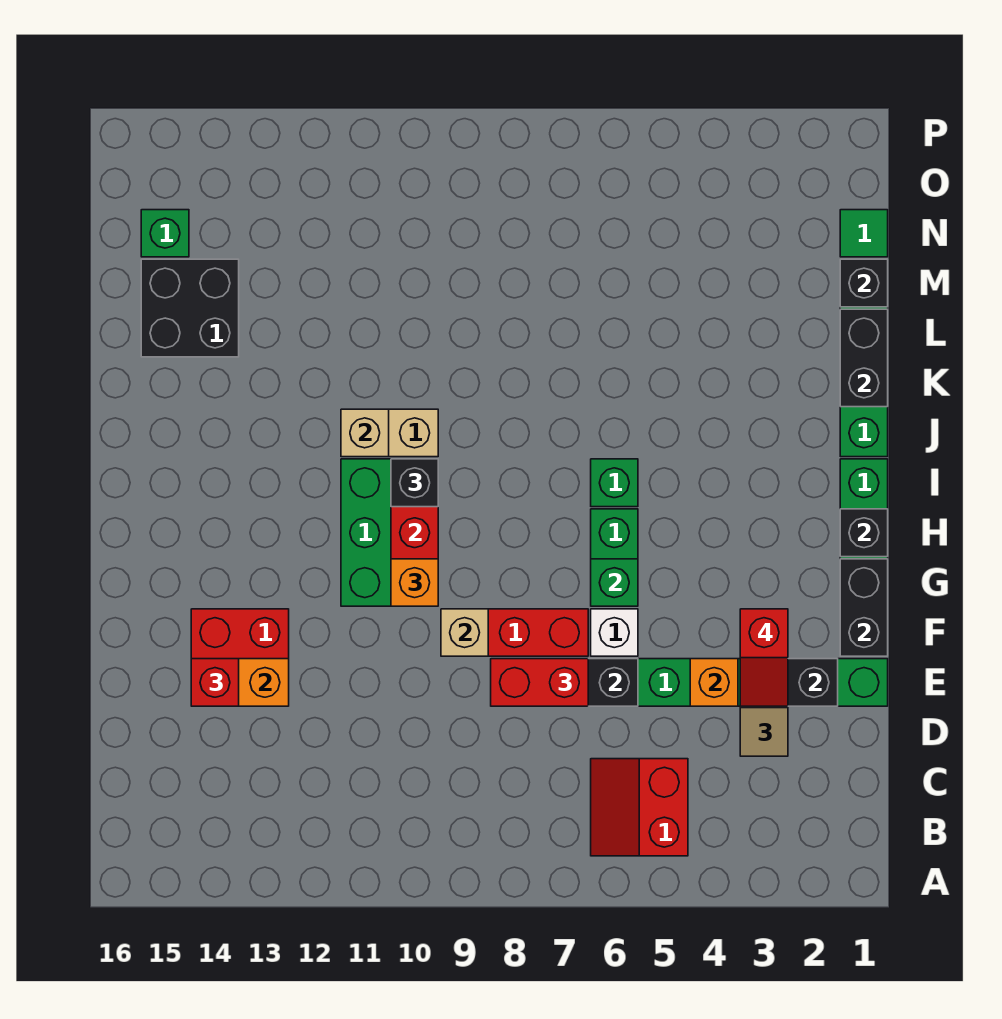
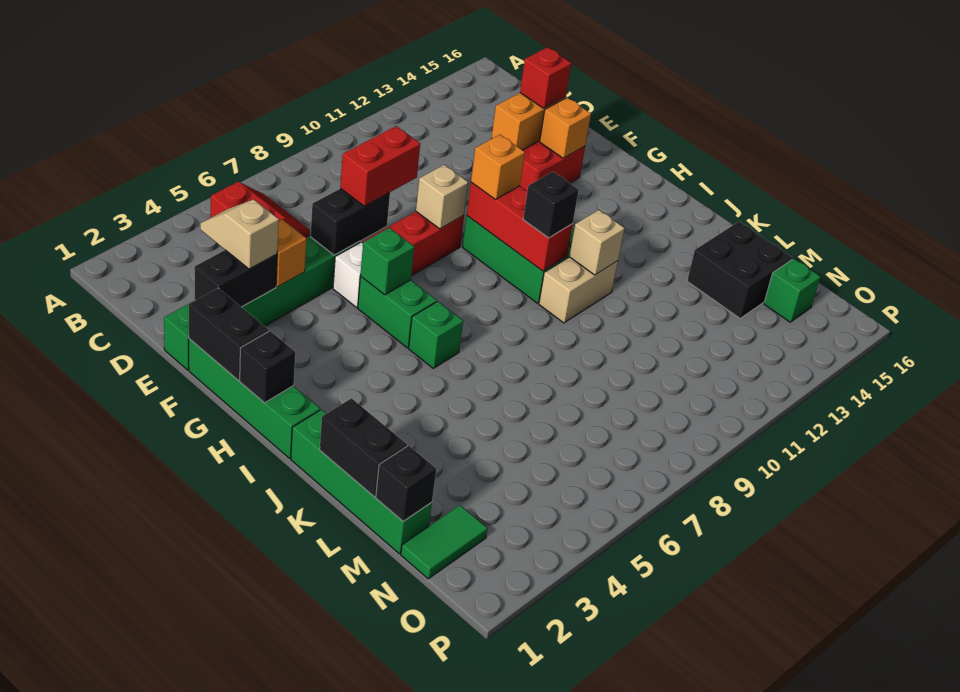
red slope E3:F3 level 4 top F -> none
none -> orange brick F14 level 2
green tile N1 level 1 -> green tile N1:N2 level 1

